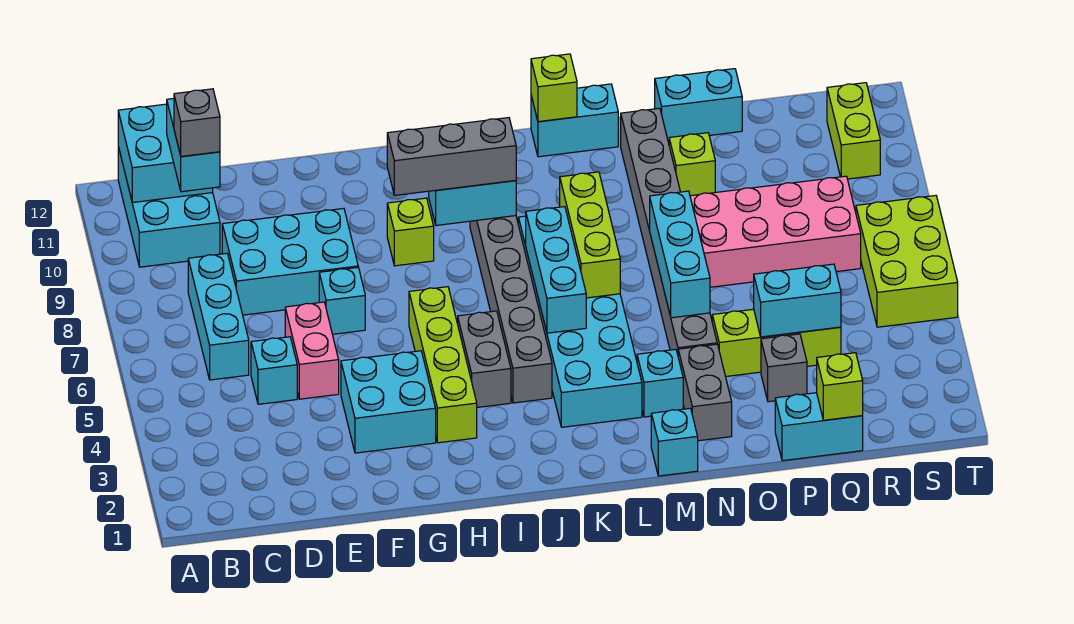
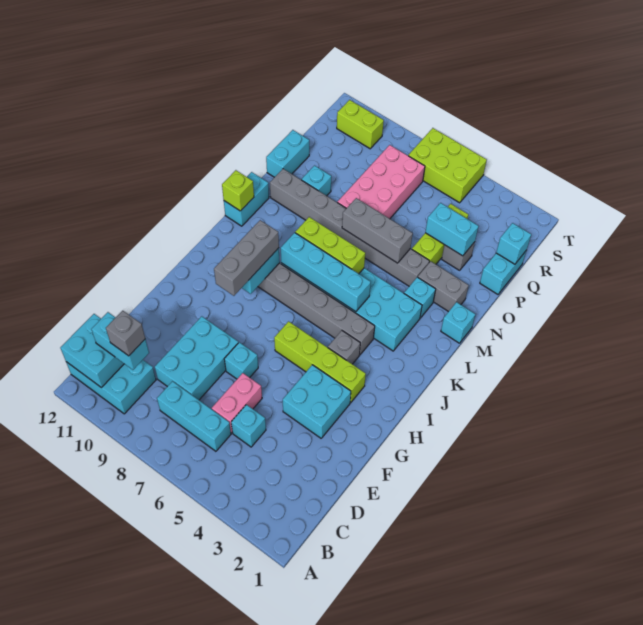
pink brick E5:E6 level 1 -> pink brick D6:E6 level 1
lime brick H9 level 1 -> none
grey brick I4:I5 level 1 -> grey brick I4 level 1
cyan brick K5:K7 level 2 -> cyan brick K5:K8 level 2
cyan brick N5:N7 level 2 -> grey brick N5:N7 level 2
lime brick O10 level 1 -> cyan brick O10 level 1
cyan brick P4:Q4 level 2 -> cyan brick P3:P4 level 2
lime brick Q1 level 2 -> cyan brick Q1 level 2

